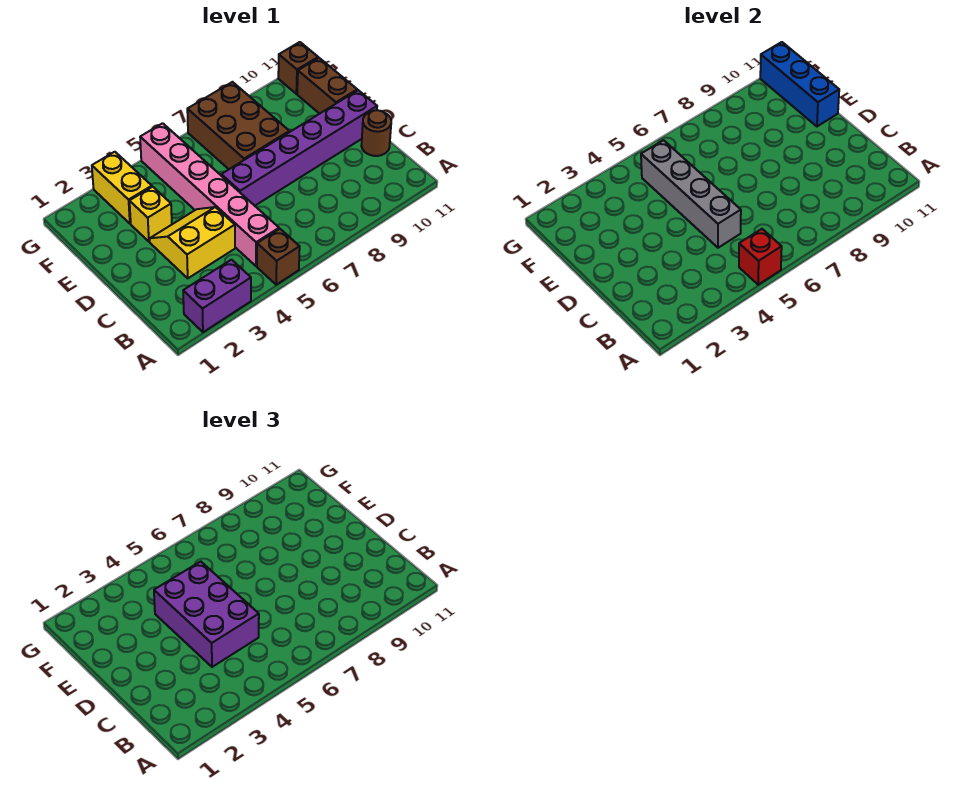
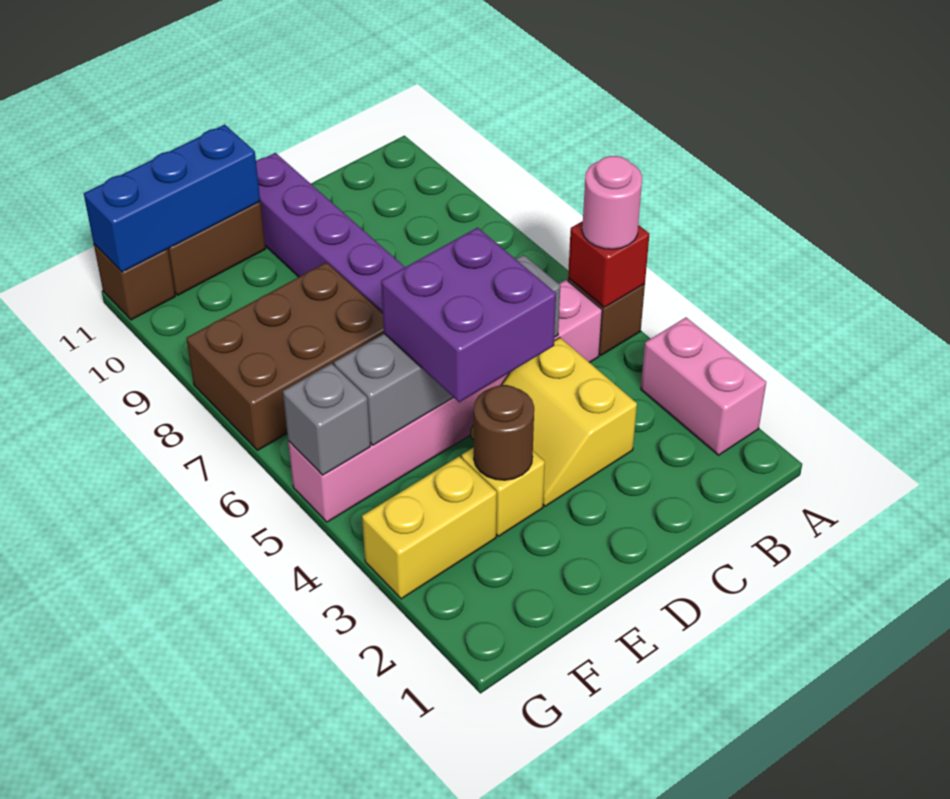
purple brick A2:A3 level 1 -> pink brick A2:A3 level 1
none -> pink round brick A5 level 3
purple brick C4:E5 level 3 -> purple brick D4:E5 level 3
brown round brick C11 level 1 -> brown round brick E3 level 2
none -> grey brick G5 level 2

